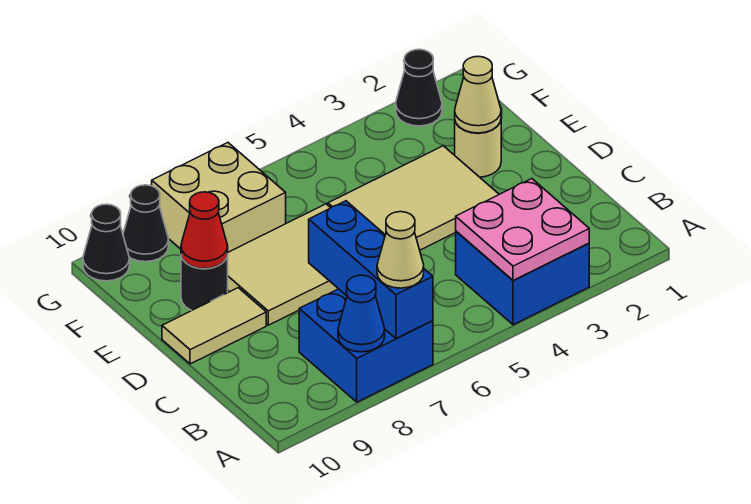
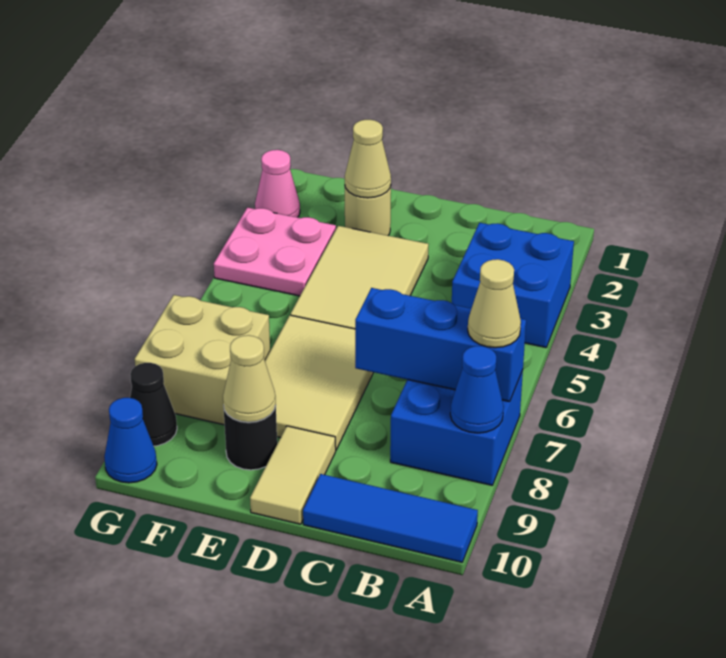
pink plate A3:B4 level 2 -> pink plate F3:G4 level 1
none -> blue tile A10:C10 level 1
red cone E9 level 2 -> tan cone E9 level 2
black cone G2 level 1 -> pink cone G2 level 1
black cone G10 level 1 -> blue cone G10 level 1

